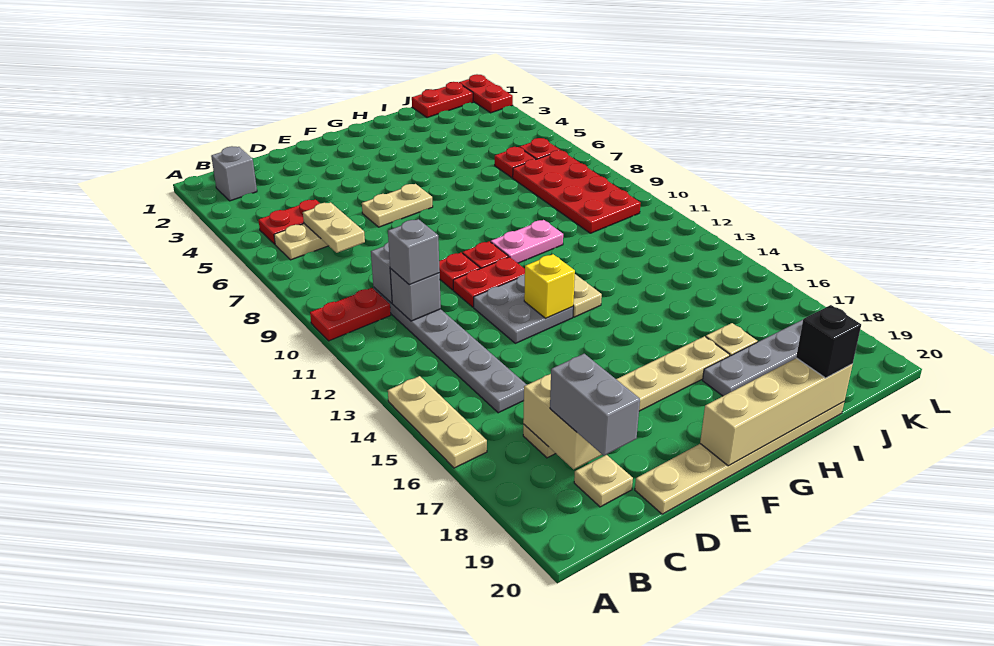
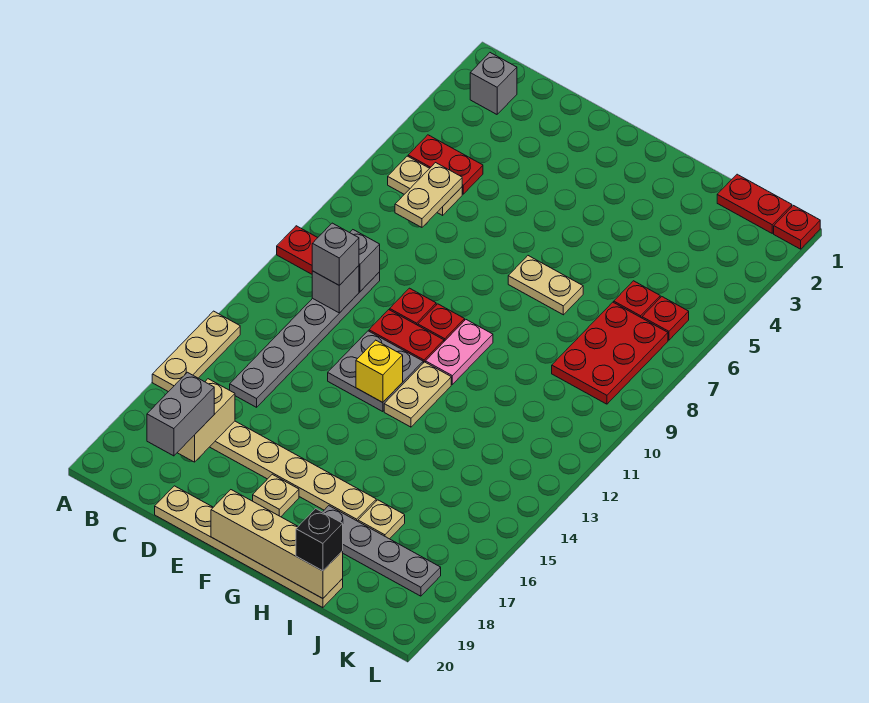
tan plate C19 level 1 -> tan plate F18 level 1
tan plate E6:F6 level 1 -> tan plate G7:H7 level 1
pink plate G10:H10 level 1 -> pink plate G10:G11 level 1
red plate J7:K10 level 1 -> red plate J7:K9 level 1
red plate L1:L2 level 1 -> red plate L1 level 1

